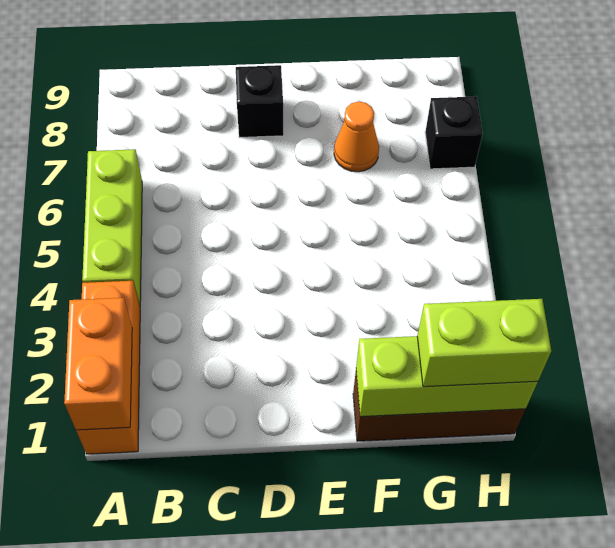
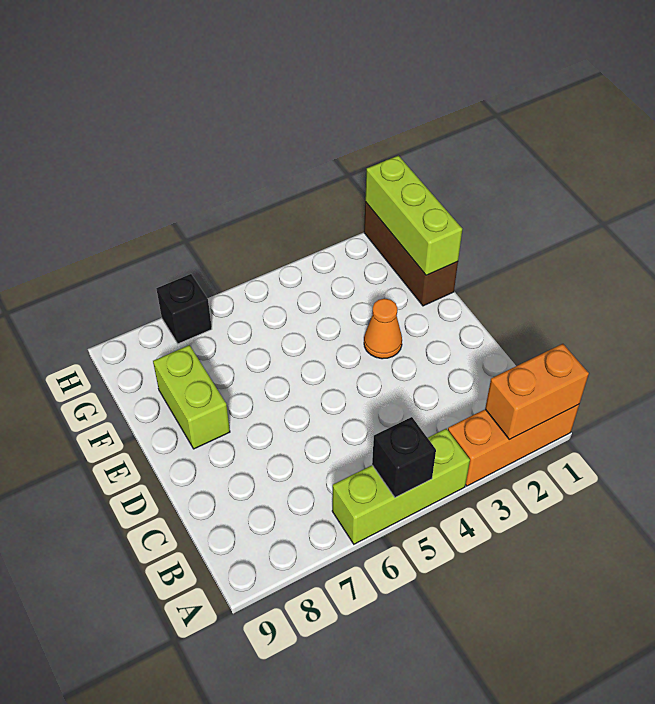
black brick D8 level 1 -> black brick A5 level 2
orange cone F7 level 1 -> orange cone E3 level 1
lime brick G1:H1 level 3 -> lime brick E8:F8 level 1

